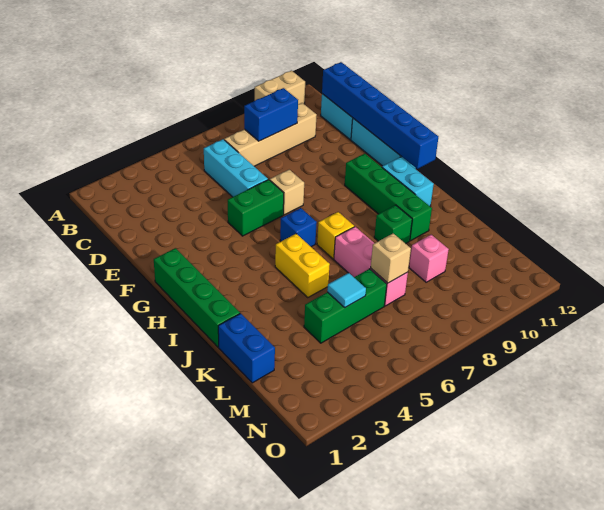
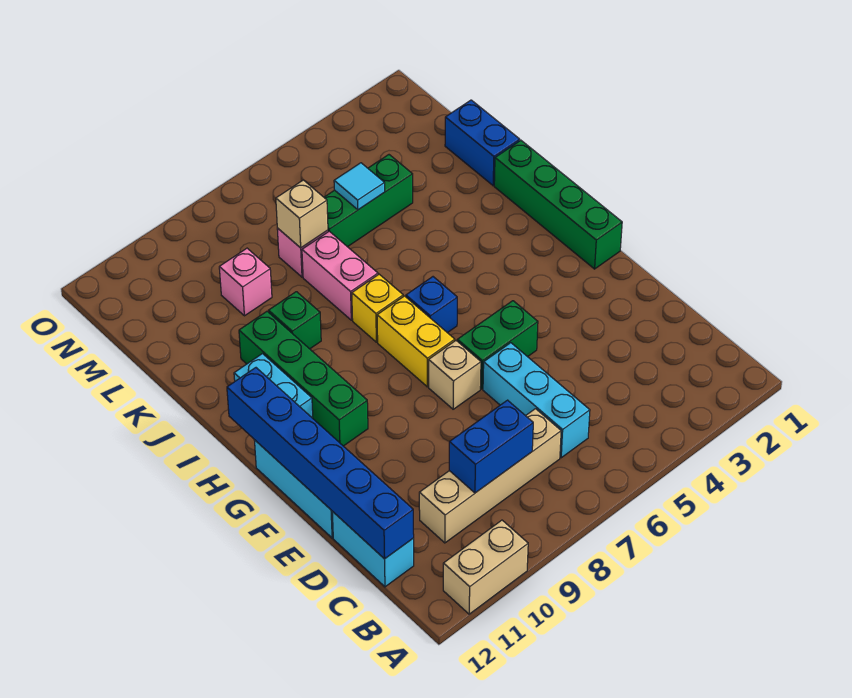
yellow brick I5:J5 level 1 -> yellow brick G7:H7 level 1

